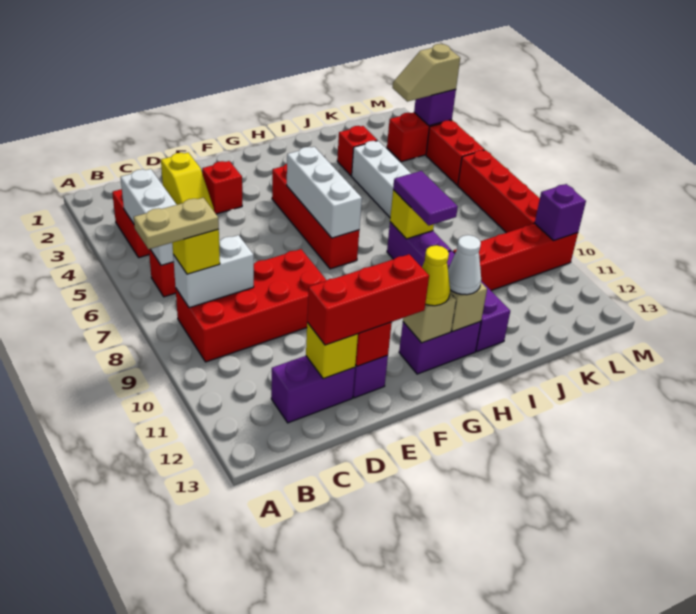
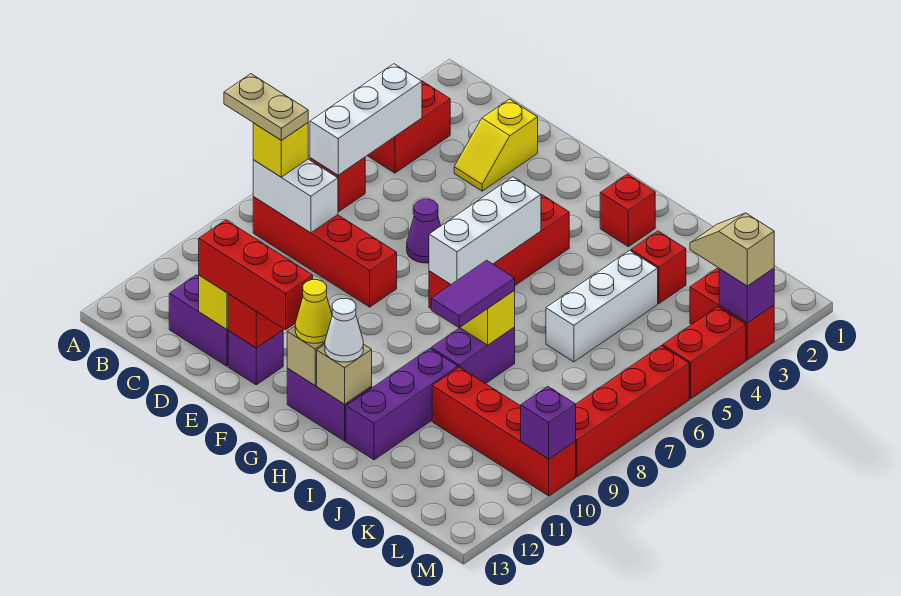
red brick B8:E9 level 1 -> red brick B8:E8 level 1
red brick E3 level 1 -> red brick H2 level 1
none -> purple cone E6 level 1

